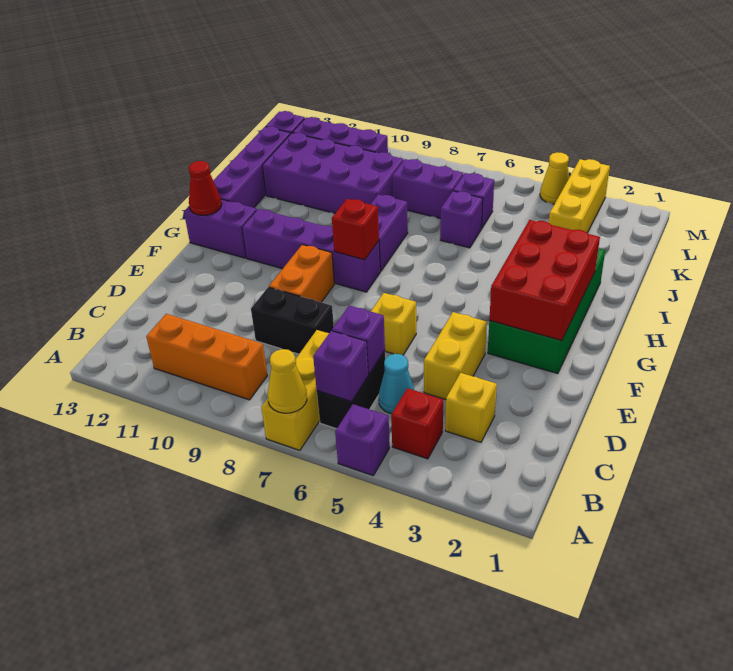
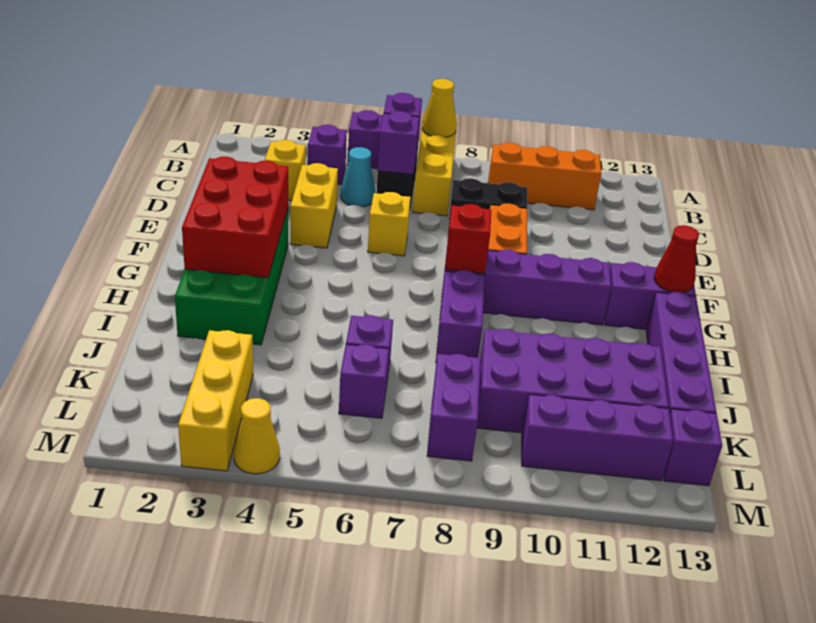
red brick B4 level 1 -> purple brick B4 level 1
purple brick K7:K8 level 1 -> purple brick K8:L8 level 1

